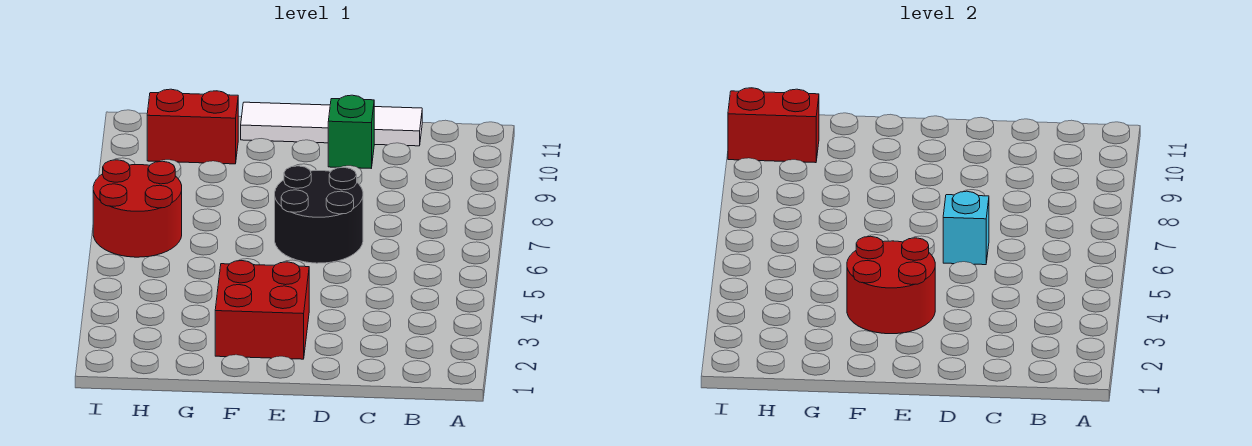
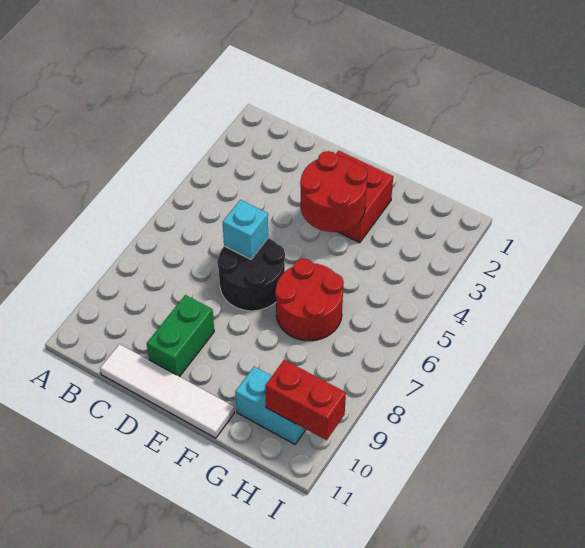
green brick D10 level 1 -> green brick D9:D10 level 1
red brick G10:H10 level 1 -> cyan brick G10:H10 level 1
red round brick H6:I7 level 1 -> red round brick F6:G7 level 1

